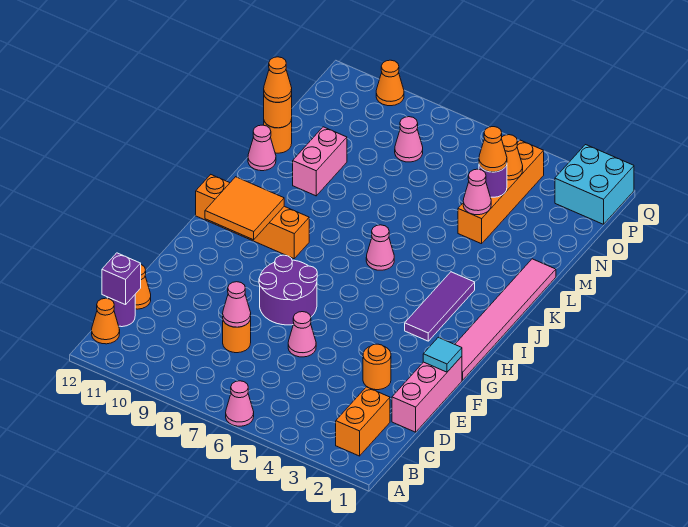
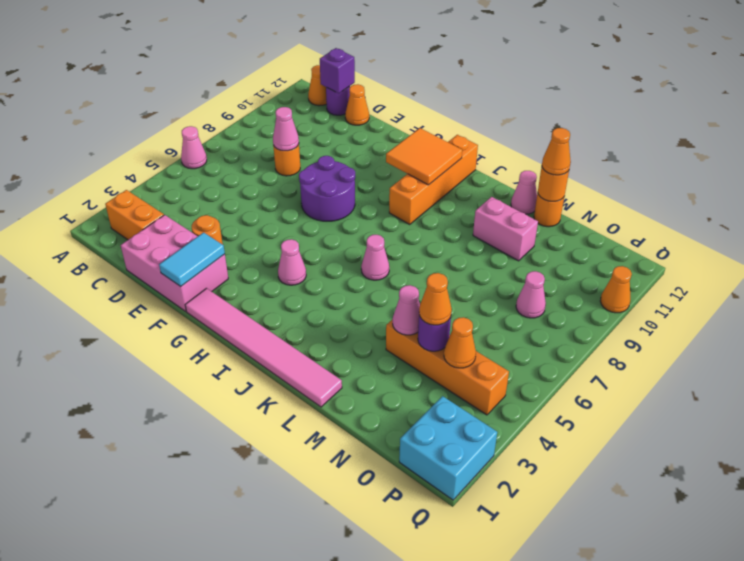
pink brick D1:F1 level 1 -> pink brick D1:F2 level 1
pink cone E6 level 1 -> pink cone H4 level 1
cyan tile F1 level 2 -> cyan tile F1:F2 level 2
purple tile H3:J3 level 1 -> none

